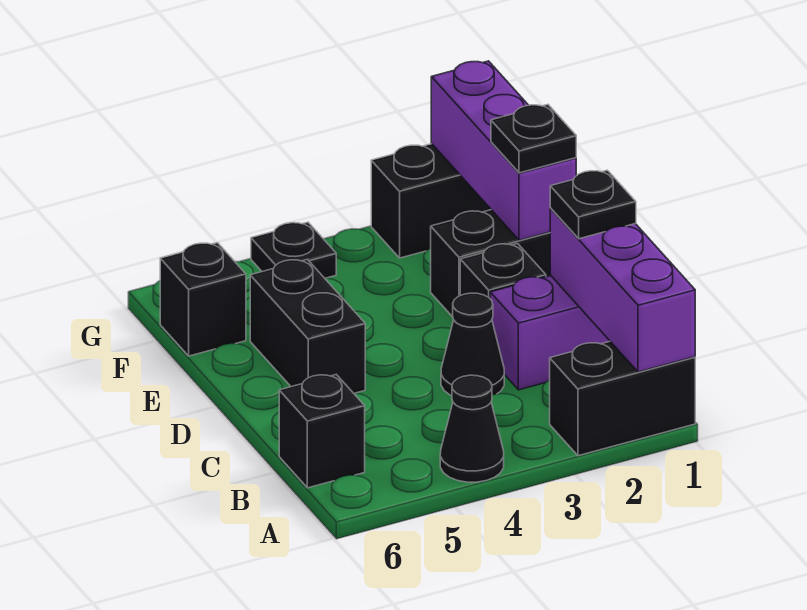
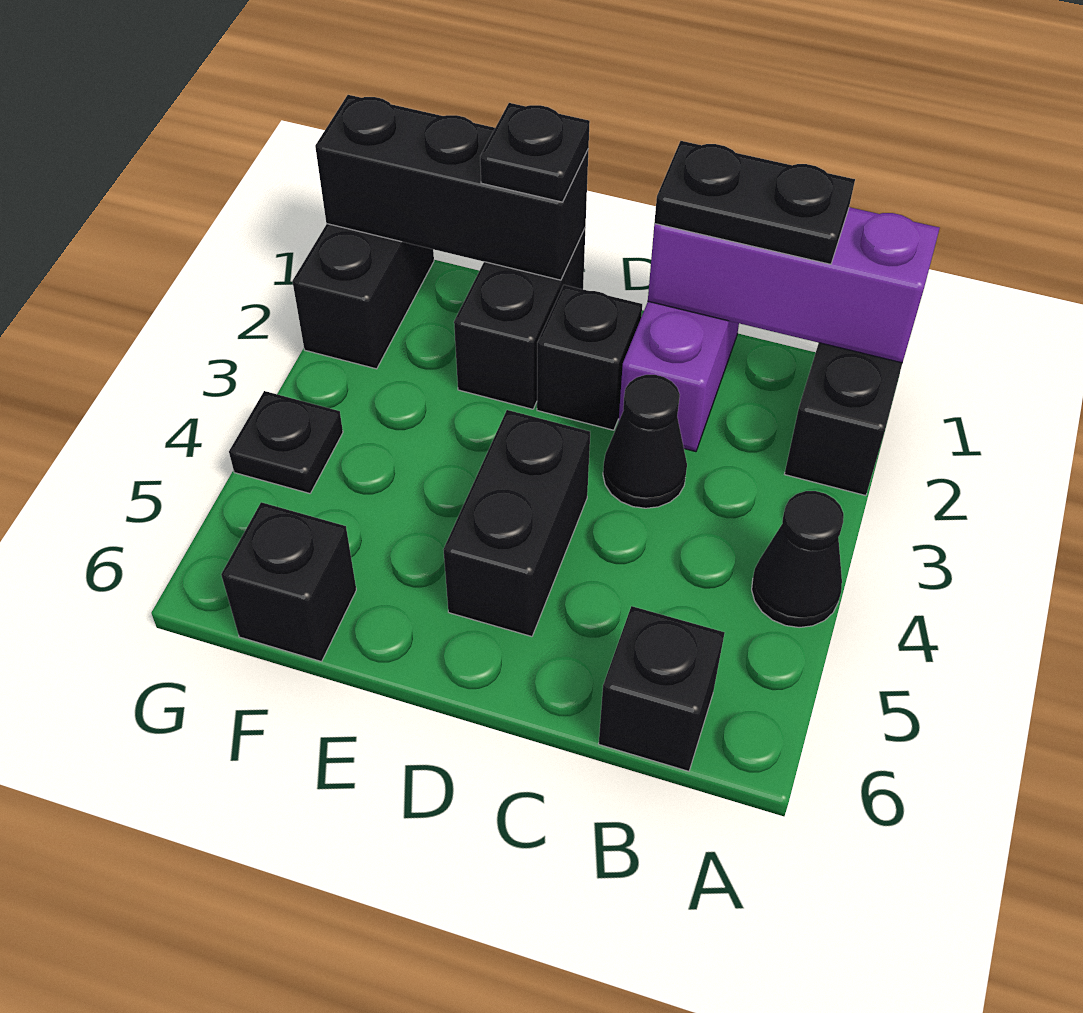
black plate C1 level 3 -> black plate B1:C1 level 3
black brick D5:E5 level 1 -> black brick D4:D5 level 1
purple brick E1:G1 level 2 -> black brick E1:G1 level 2

